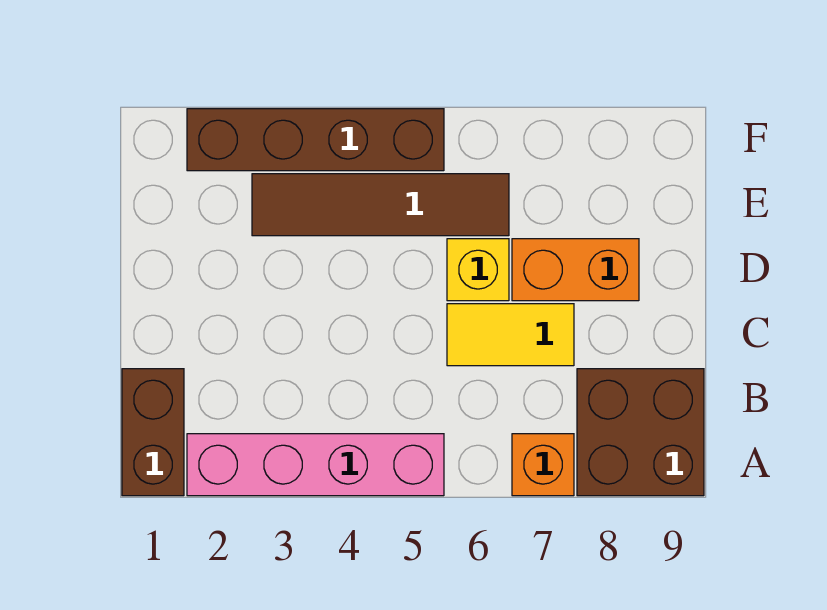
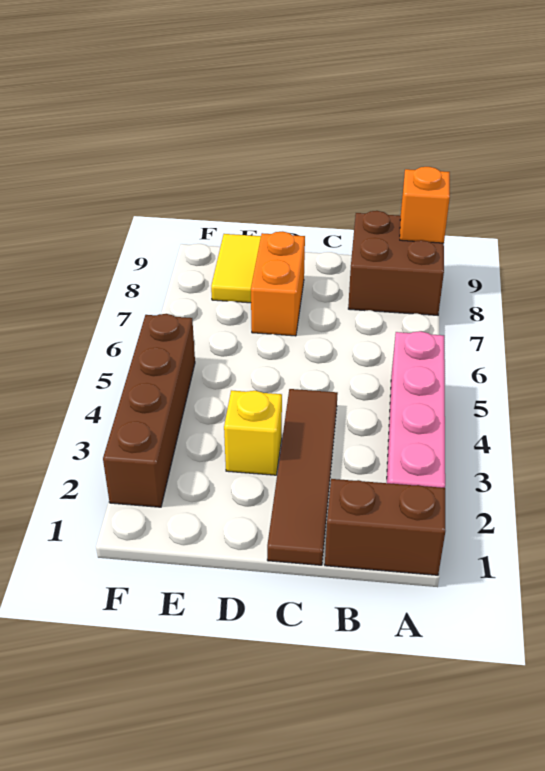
orange brick A7 level 1 -> orange brick A9 level 2
yellow tile C6:C7 level 1 -> yellow tile E8:E9 level 1
yellow brick D6 level 1 -> yellow brick D3 level 1
brown tile E3:E6 level 1 -> brown tile C1:C4 level 1

